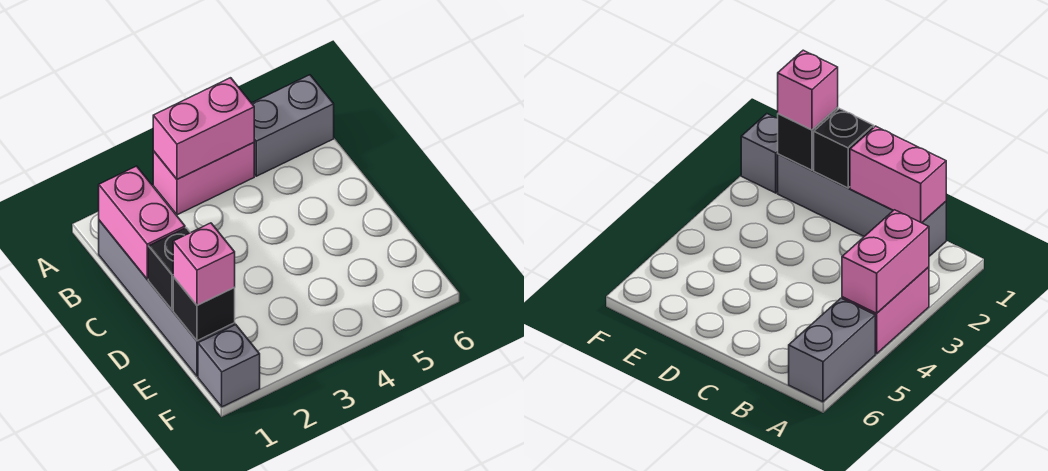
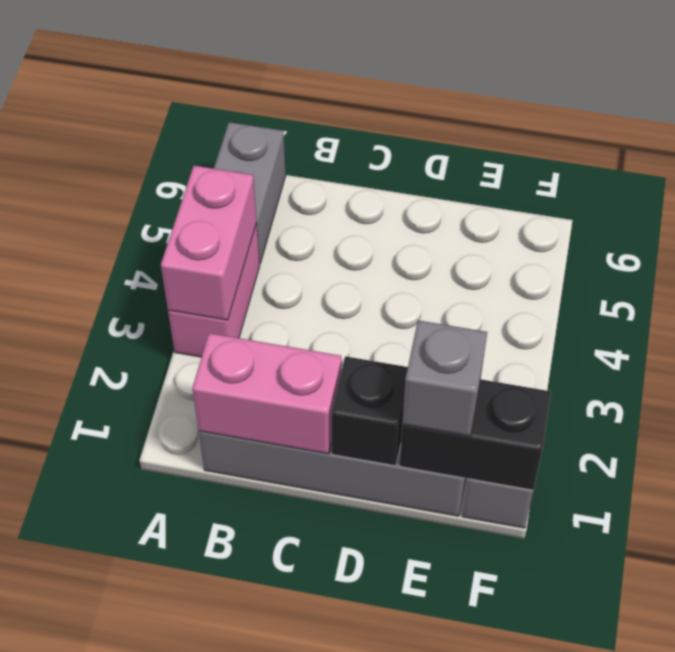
black brick E1 level 2 -> black brick E1:F1 level 2
pink brick E1 level 3 -> grey brick E1 level 3

